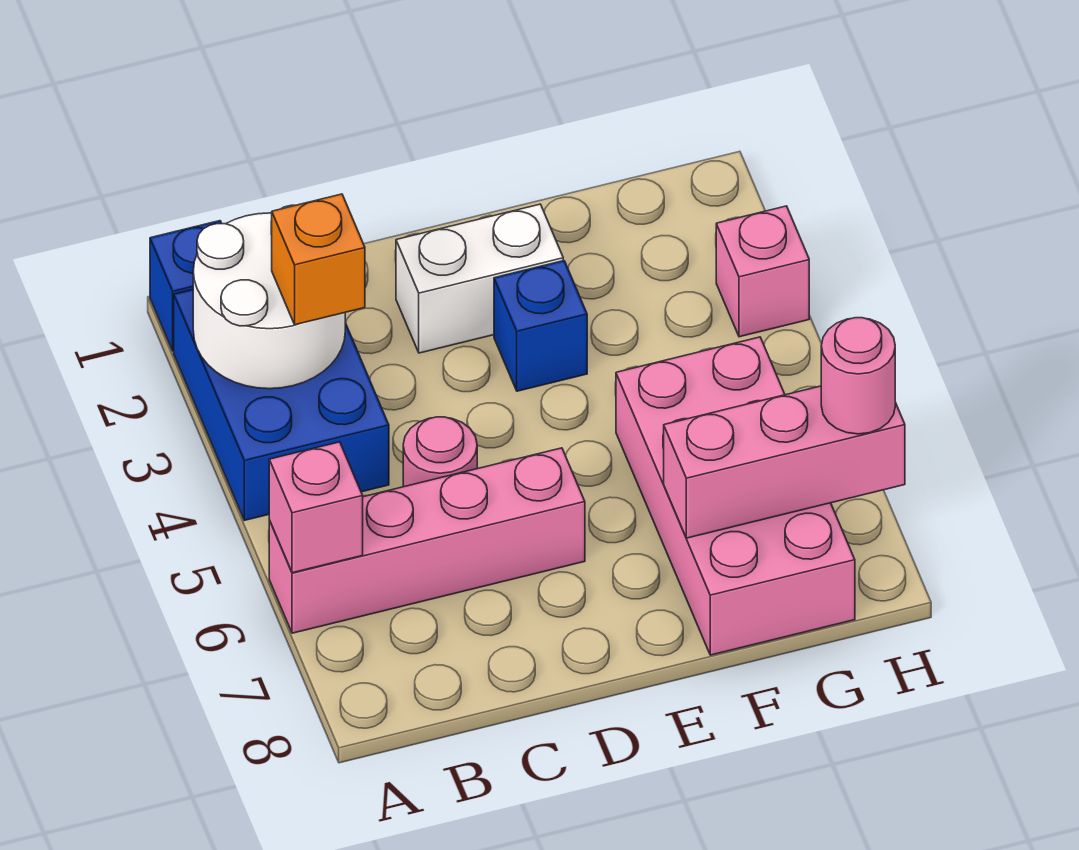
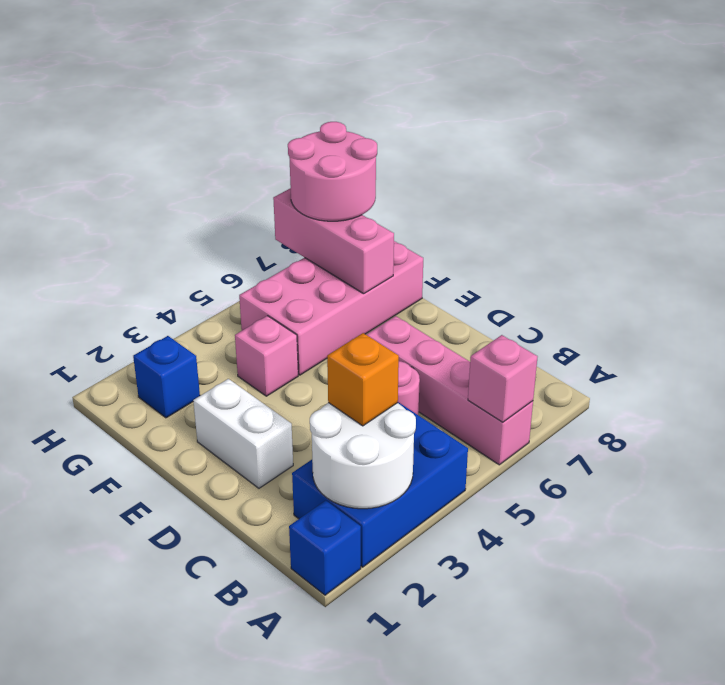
blue brick E3 level 1 -> blue brick G2 level 1
pink brick H3 level 1 -> pink brick F4 level 1
pink round brick H7 level 3 -> pink round brick G7:H8 level 3

